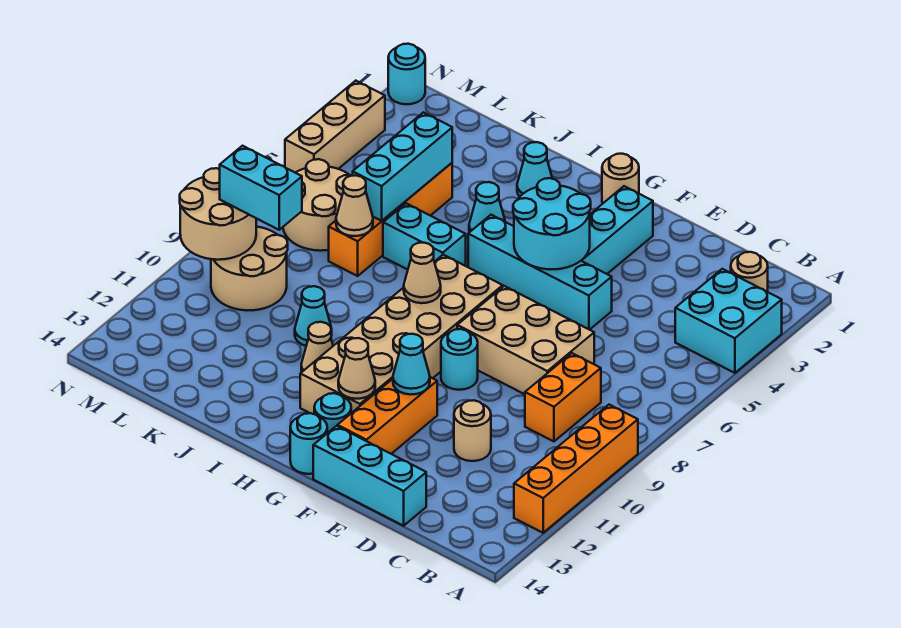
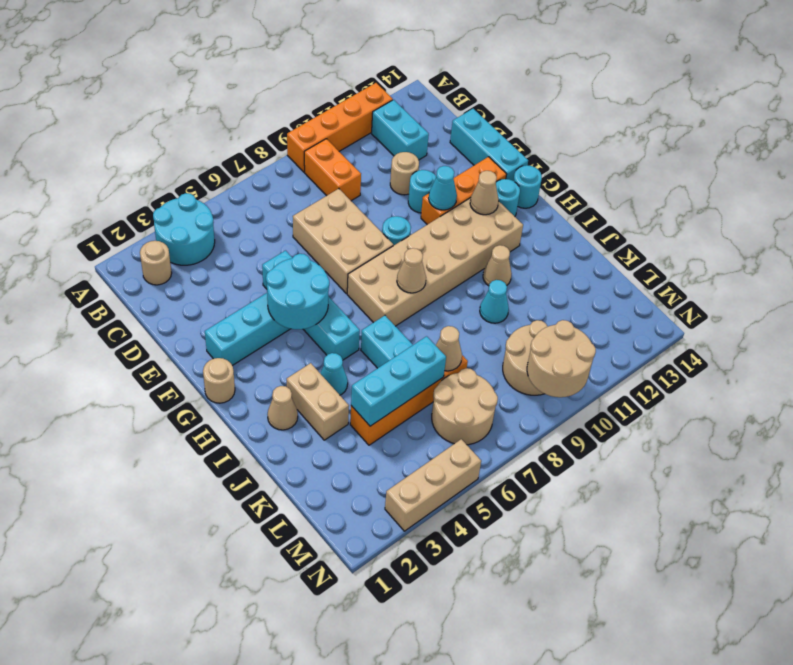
cyan brick A3:B4 level 1 -> cyan round brick A3:B4 level 1
orange brick C8:C9 level 1 -> orange brick B9:C9 level 1
cyan cone I2 level 1 -> tan cone I2 level 1
none -> tan brick I3:J3 level 1
cyan brick L9:M9 level 3 -> cyan brick B12:C12 level 1
cyan round brick N1 level 1 -> cyan round brick E11 level 1

